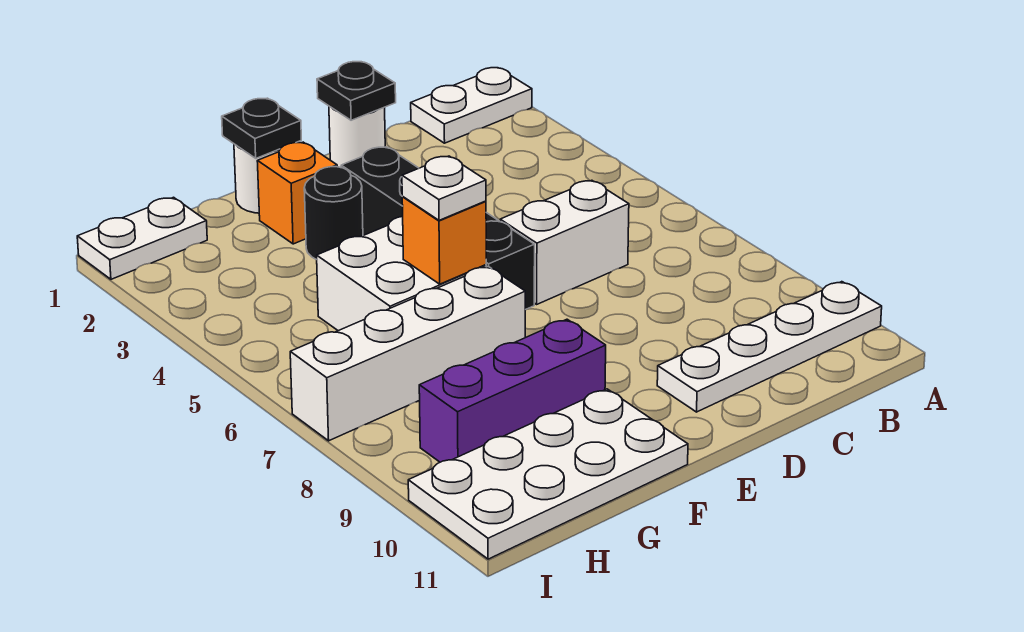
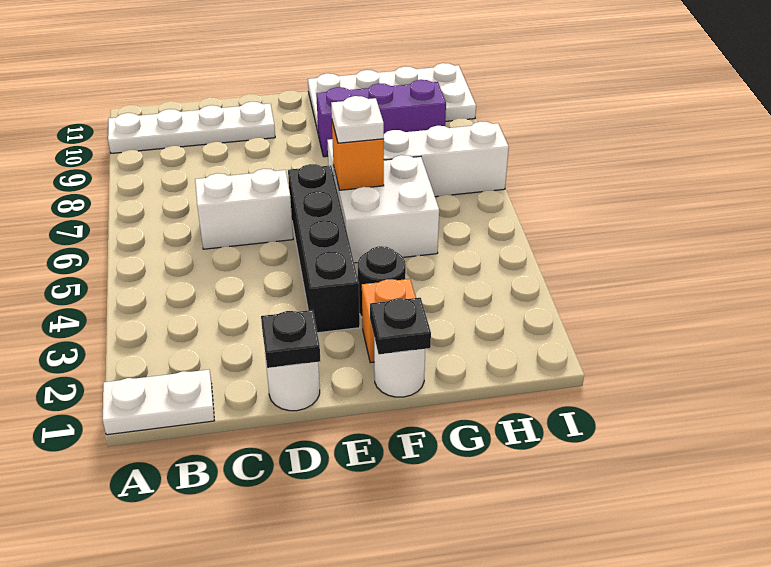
white plate H1:I1 level 1 -> none

